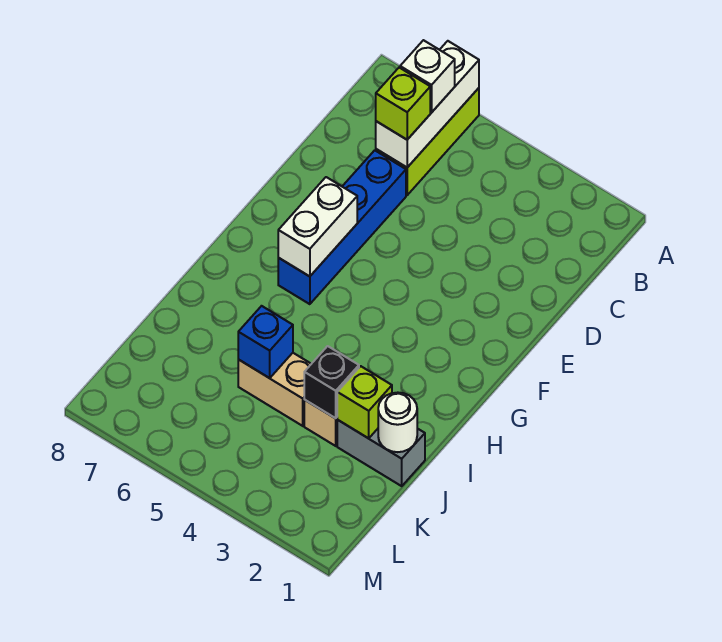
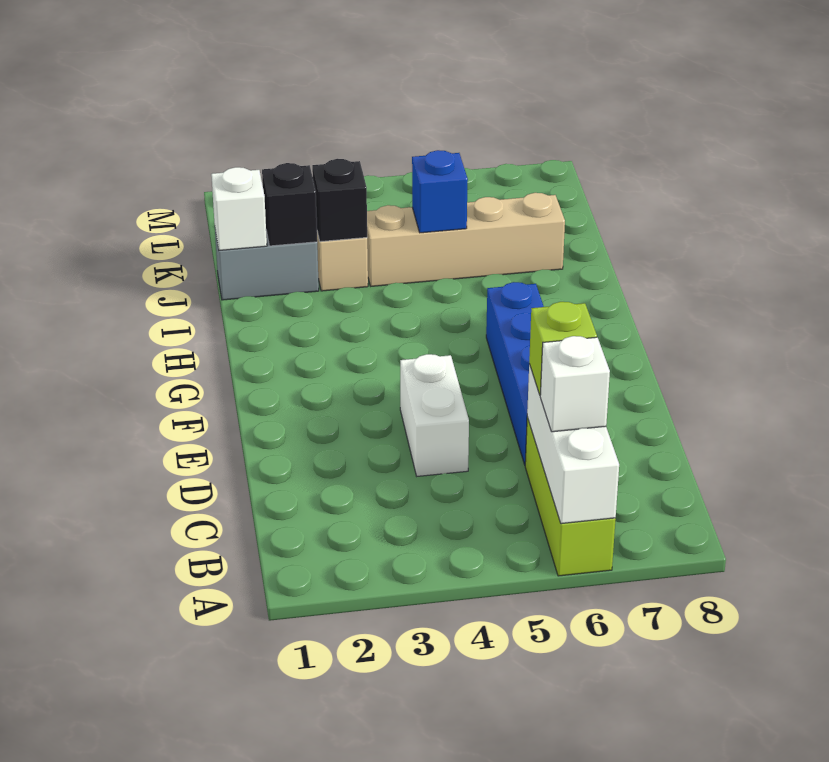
white brick F6:G6 level 2 -> white brick D4:E4 level 1
white round brick J1 level 2 -> white brick J1 level 2
lime brick J2 level 2 -> black brick J2 level 2
tan brick J4:J5 level 1 -> tan brick J4:J7 level 1

